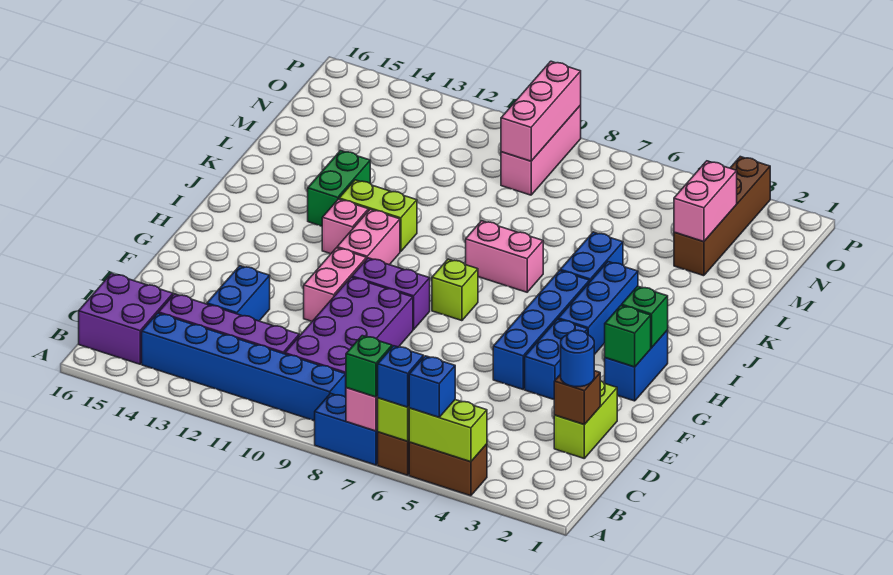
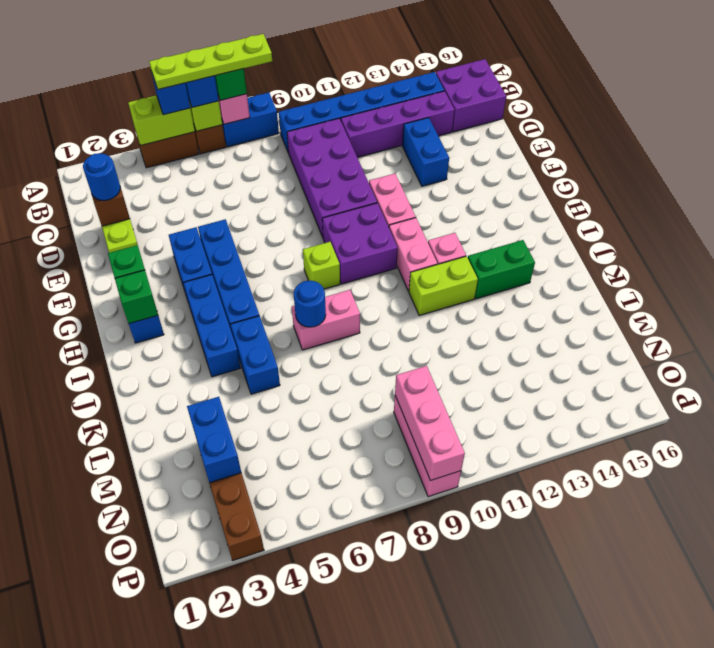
none -> lime plate A5:A8 level 4
purple brick G9:G10 level 1 -> purple brick G9:H10 level 1
none -> blue round brick J7 level 2
green brick J13:K13 level 1 -> green brick J13:J14 level 1
pink brick M3:N3 level 2 -> blue brick M3:N3 level 2

